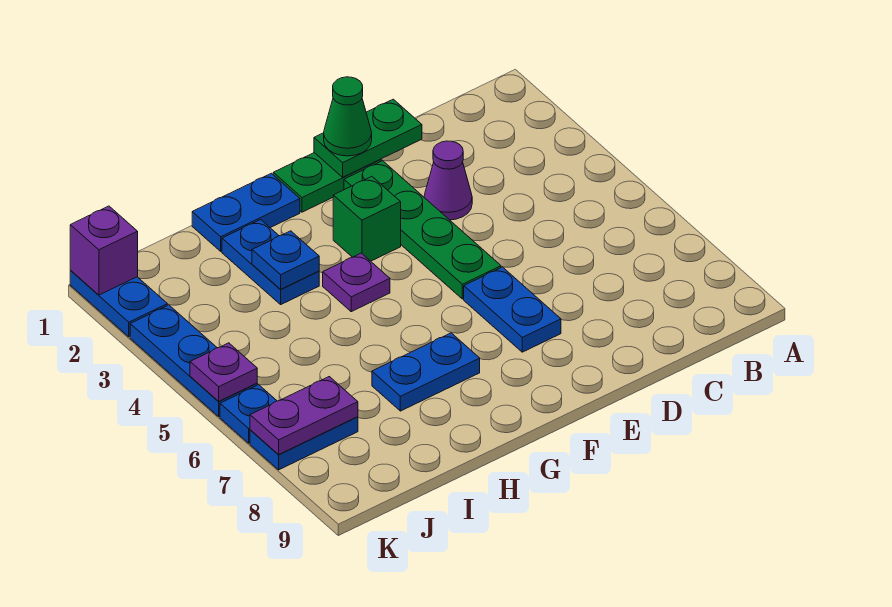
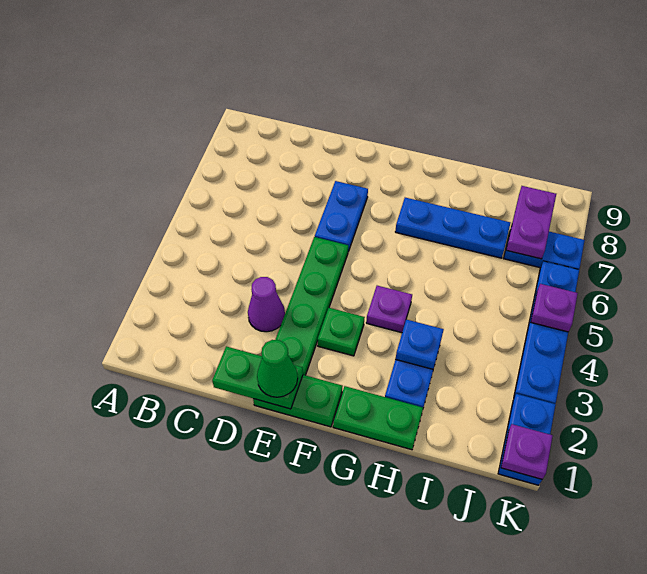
green brick F3 level 1 -> green plate F3 level 1
blue plate G1:H1 level 1 -> green plate G1:H1 level 1
blue plate G7:H7 level 1 -> blue plate G7:I7 level 1
purple plate J7:K7 level 2 -> purple plate J7:J8 level 2
purple brick K1 level 2 -> purple plate K1 level 2

